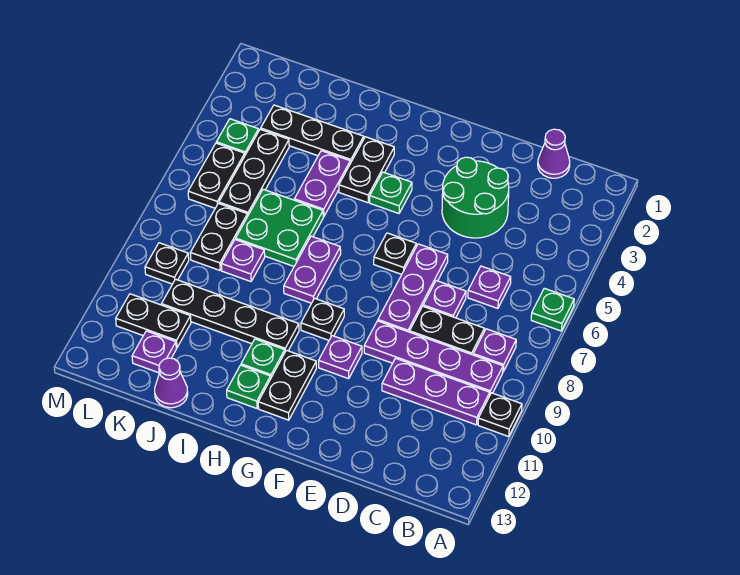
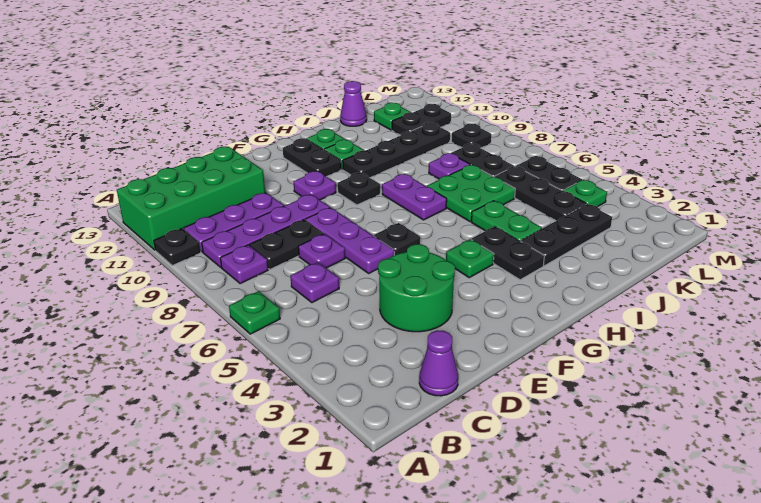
none -> green brick A11:D12 level 1
purple plate I4:I5 level 1 -> green plate I4:I5 level 1
purple plate K12 level 1 -> green plate K12 level 1

